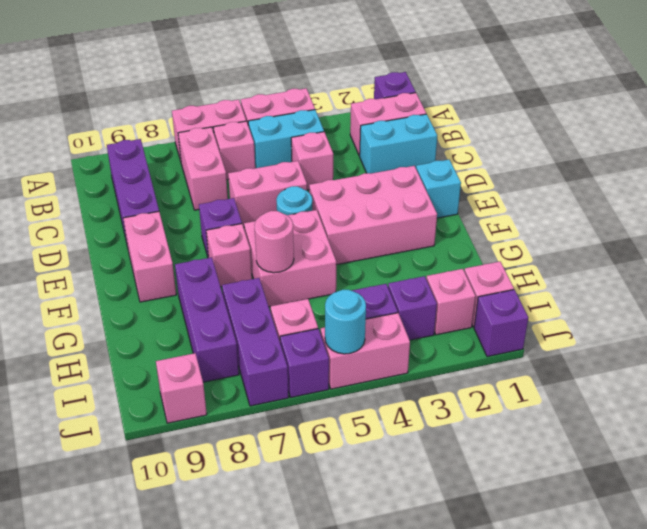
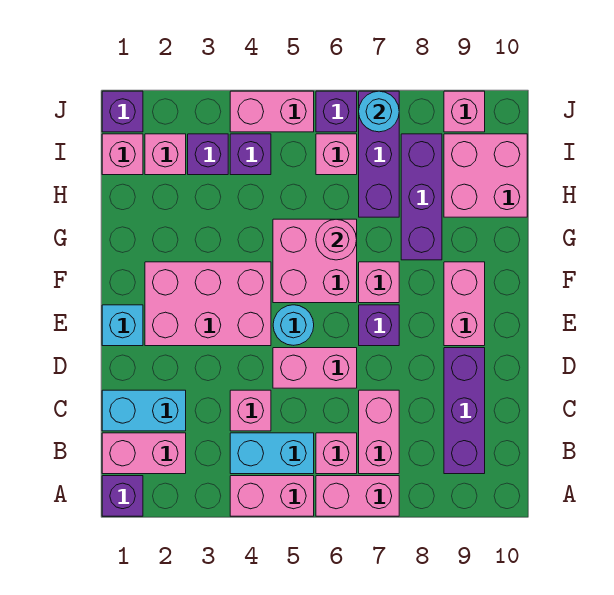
none -> pink brick H9:I10 level 1
cyan round brick J5 level 2 -> cyan round brick J7 level 2

